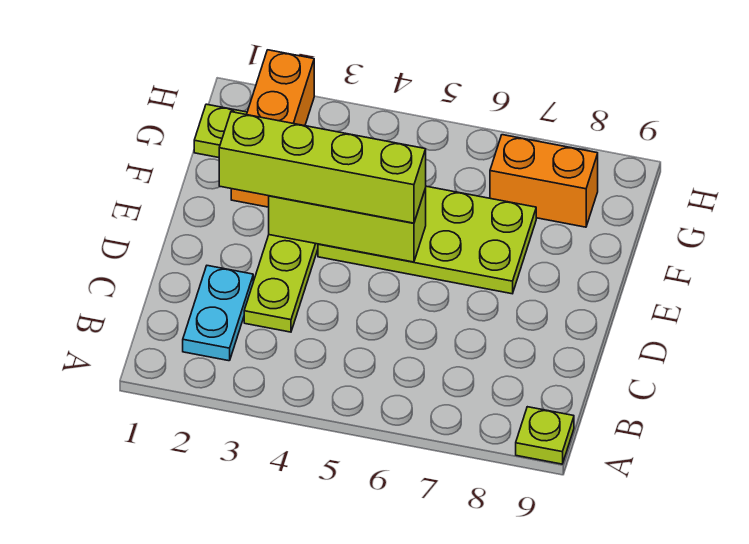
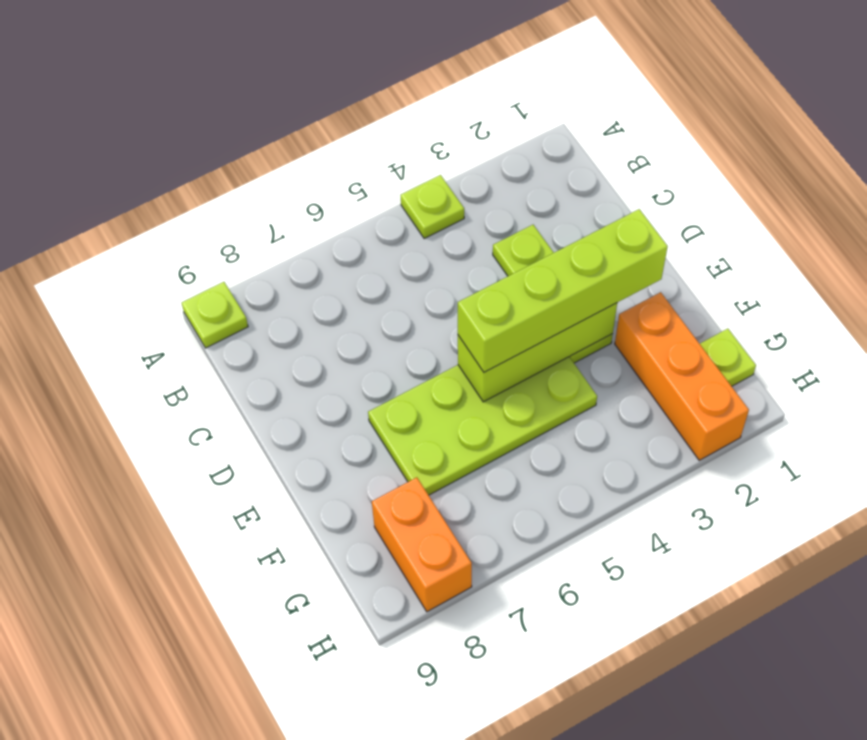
none -> lime plate A4 level 1
cyan plate B2:C2 level 1 -> none
orange brick G7:G8 level 1 -> orange brick G8:H8 level 1

